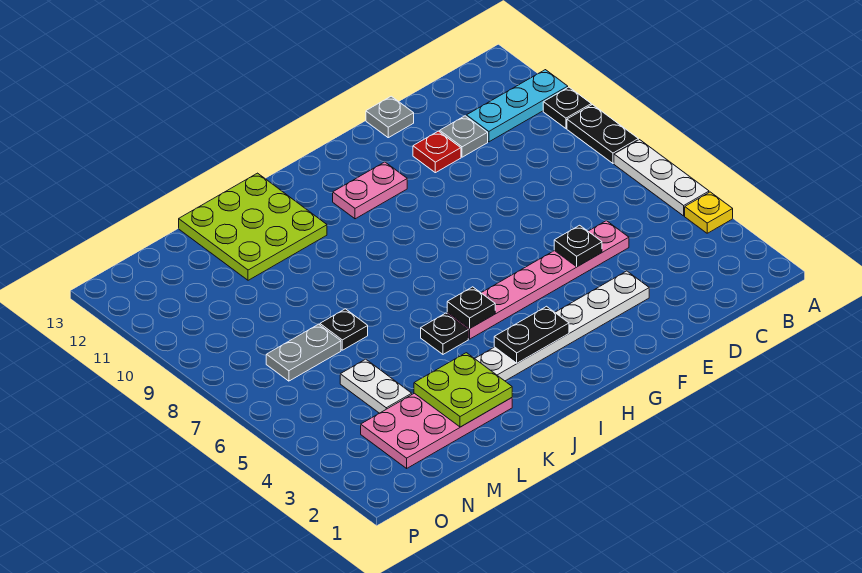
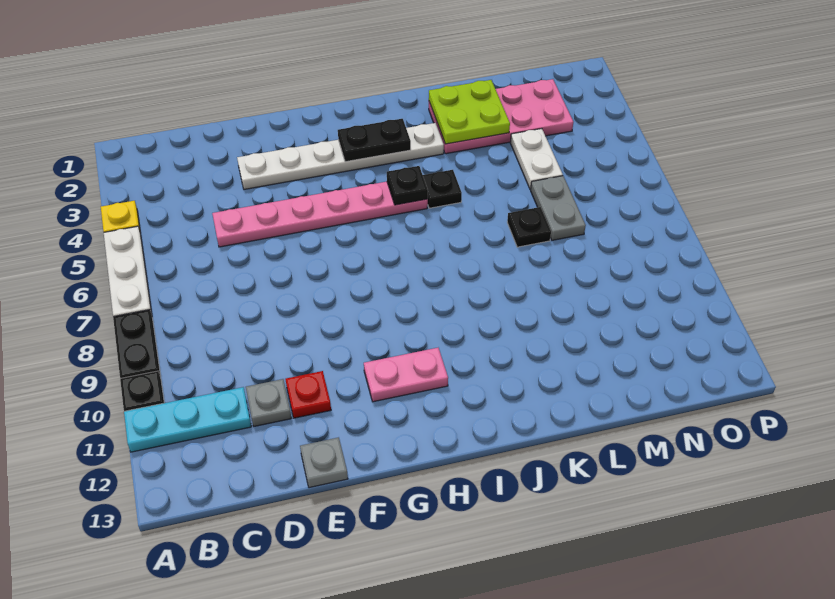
black plate E5 level 2 -> none
lime plate J11:L13 level 1 -> none
grey plate M7:N7 level 1 -> grey plate M6:M7 level 1

